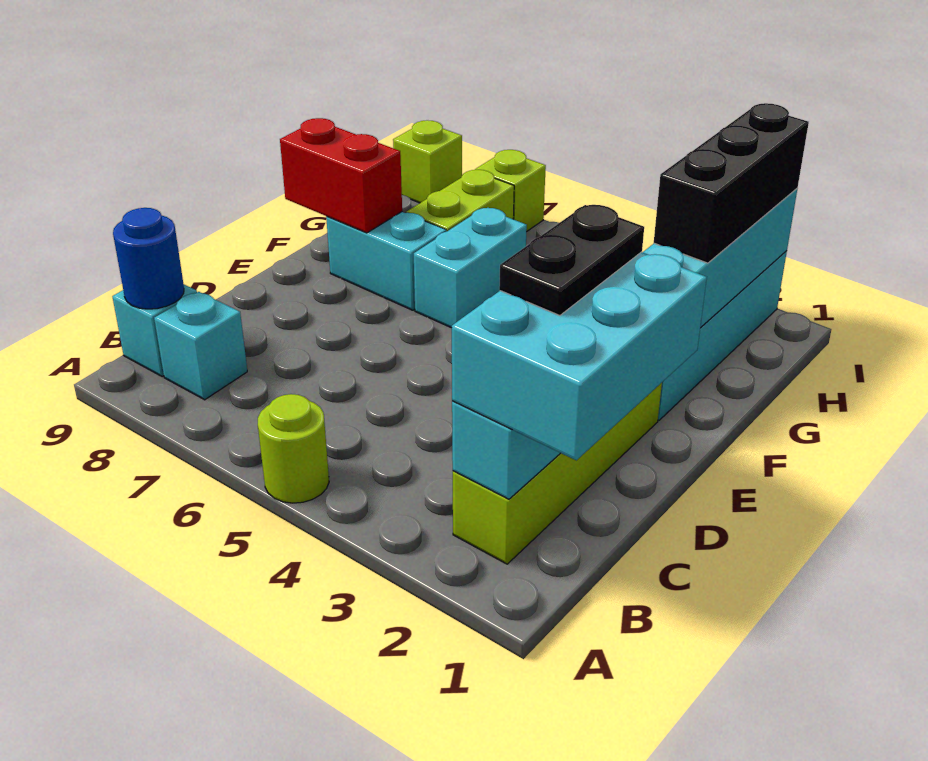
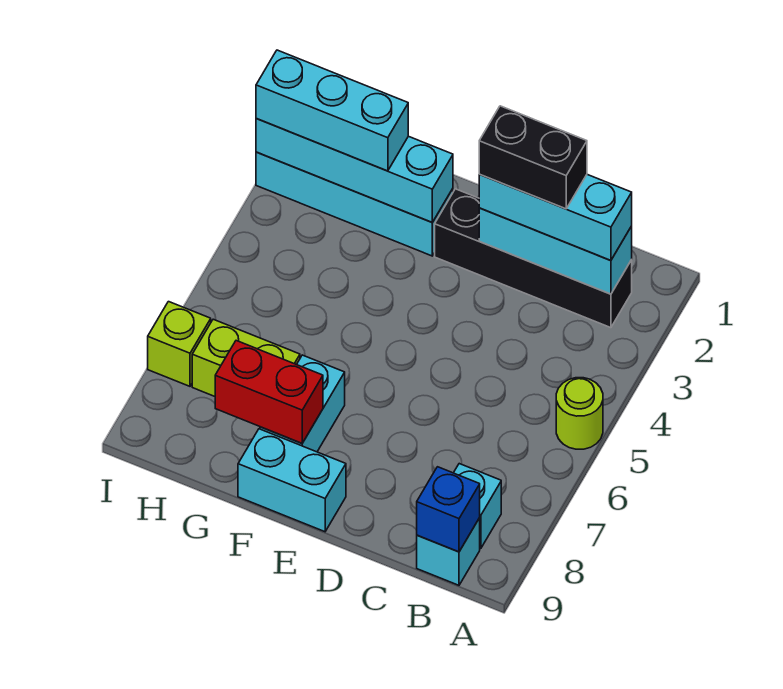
cyan brick B1:D2 level 3 -> cyan brick B2:D2 level 3
lime brick B2:E2 level 1 -> black brick B2:E2 level 1
blue round brick B9 level 2 -> blue brick B9 level 2
black plate C2:D2 level 4 -> black brick C2:D2 level 4
cyan brick F6:G6 level 1 -> cyan brick E9:F9 level 1
red brick F8:F9 level 2 -> red brick F8:G8 level 2
black brick G2:I2 level 3 -> cyan brick G2:I2 level 3
lime brick I9 level 1 -> none

